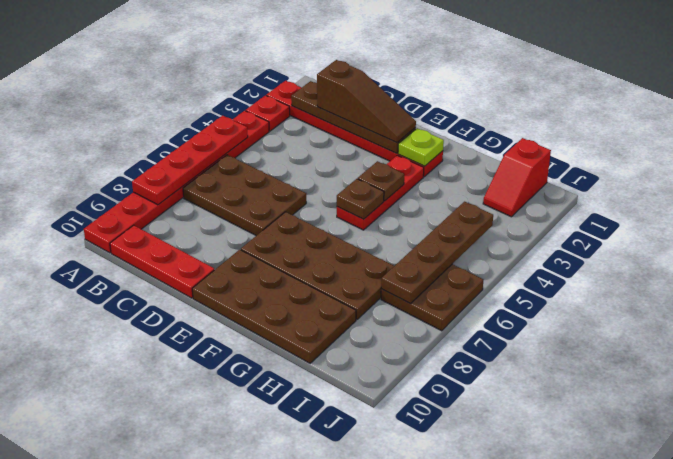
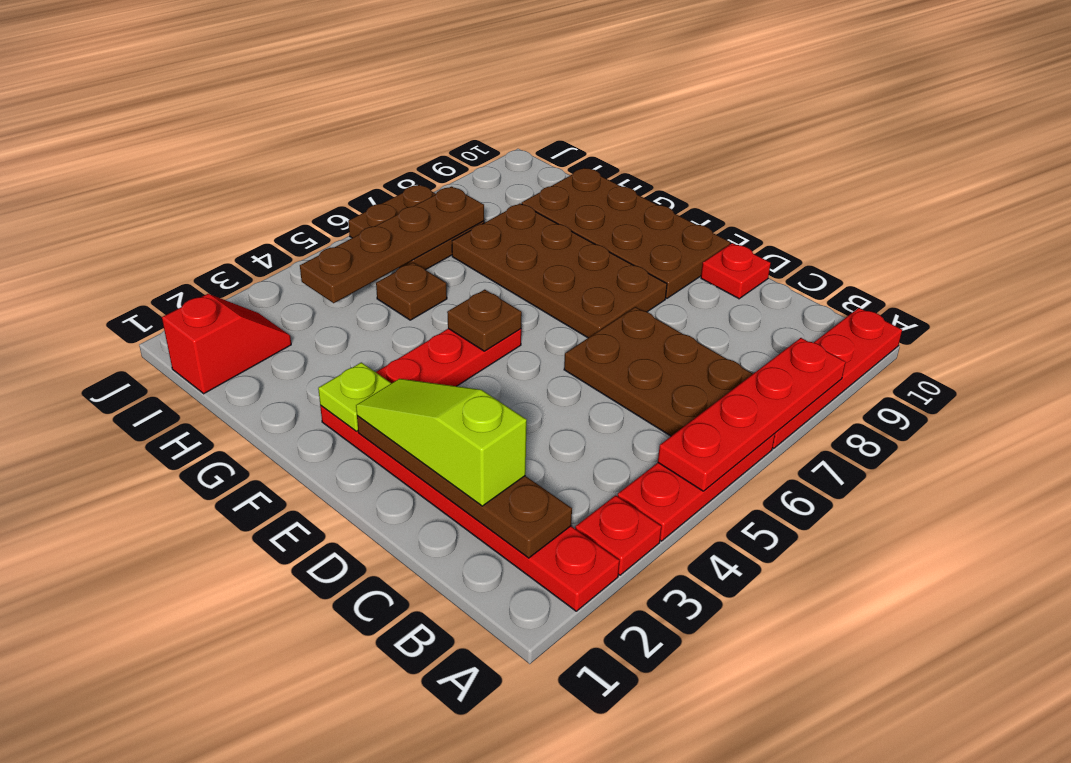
red plate B10:D10 level 1 -> red plate D10 level 1
brown slope C2:E2 level 3 top C -> lime slope C2:E2 level 3 top C
brown plate F4 level 2 -> brown plate H5 level 1

